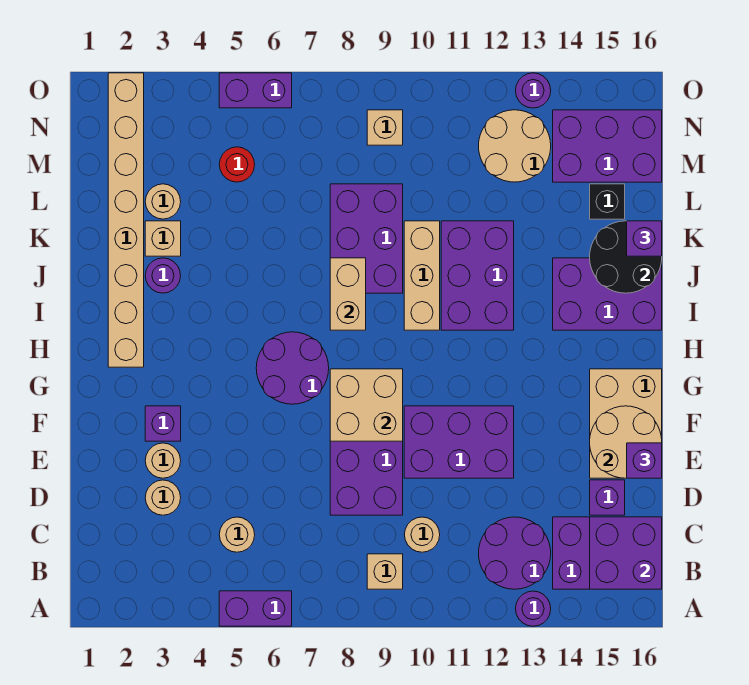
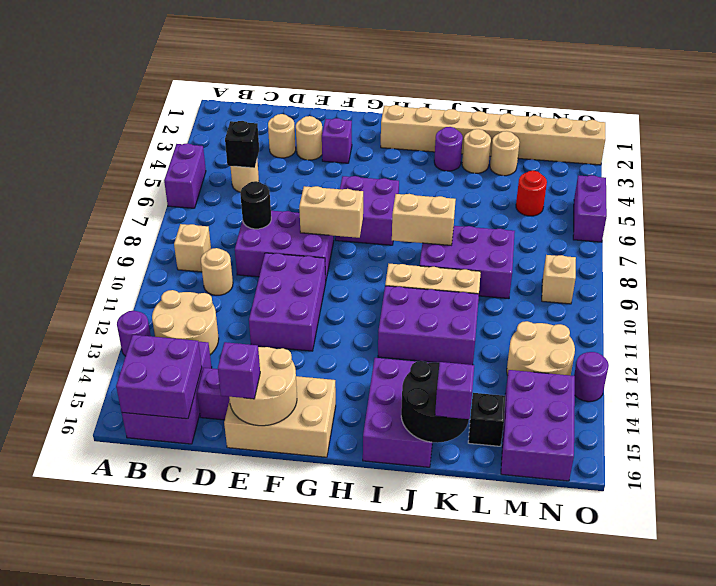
purple round brick B12:C13 level 1 -> tan round brick B12:C13 level 1
none -> black brick C5 level 2
none -> black round brick D8 level 2
tan brick F8:G9 level 2 -> tan brick F8:G8 level 2
purple round brick G6:H7 level 1 -> purple brick G6:H7 level 1
tan brick K3 level 1 -> tan round brick K3 level 1

